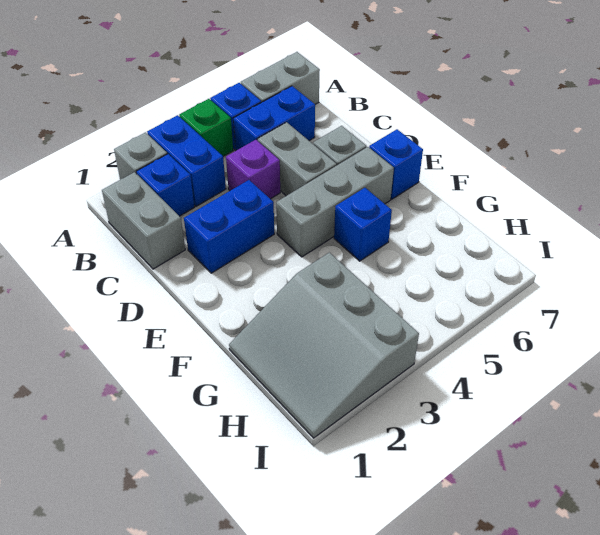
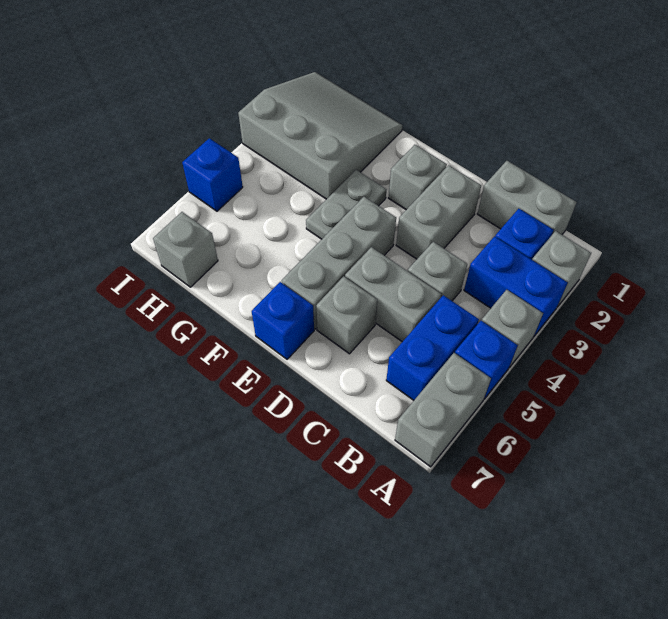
green brick A4 level 1 -> grey brick A4 level 1
purple brick C4 level 1 -> grey brick C4 level 1
blue brick D2:D3 level 1 -> grey brick D2:D3 level 1
none -> grey brick E2 level 1
none -> grey plate F3:F4 level 1
blue brick F5 level 1 -> blue brick I5 level 1
none -> grey brick H7 level 1

